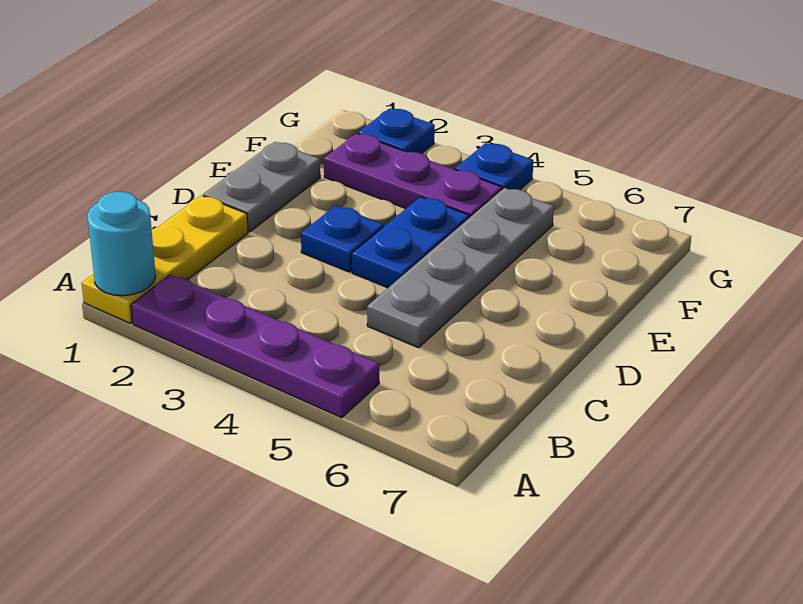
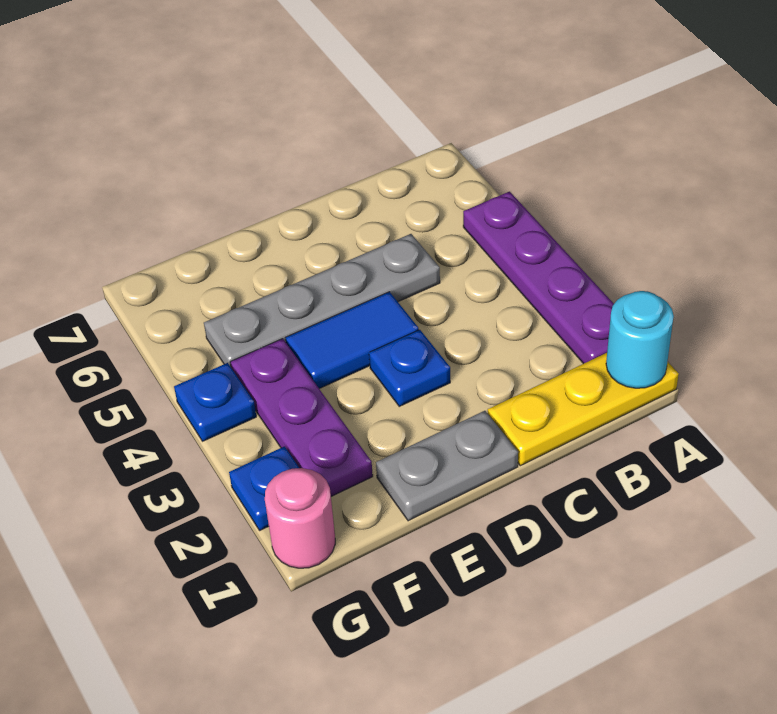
blue plate D4:E4 level 1 -> blue tile D4:E4 level 1
none -> pink round brick G1 level 1

